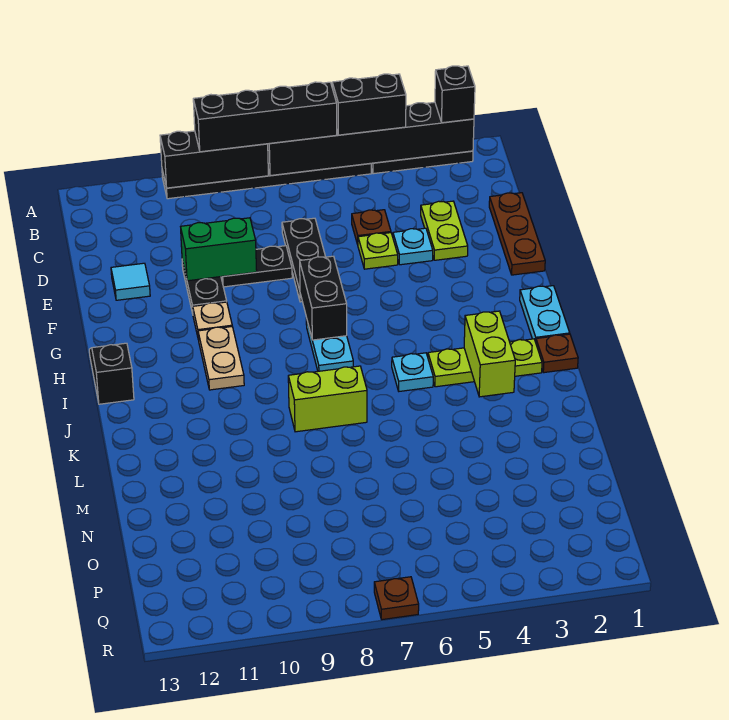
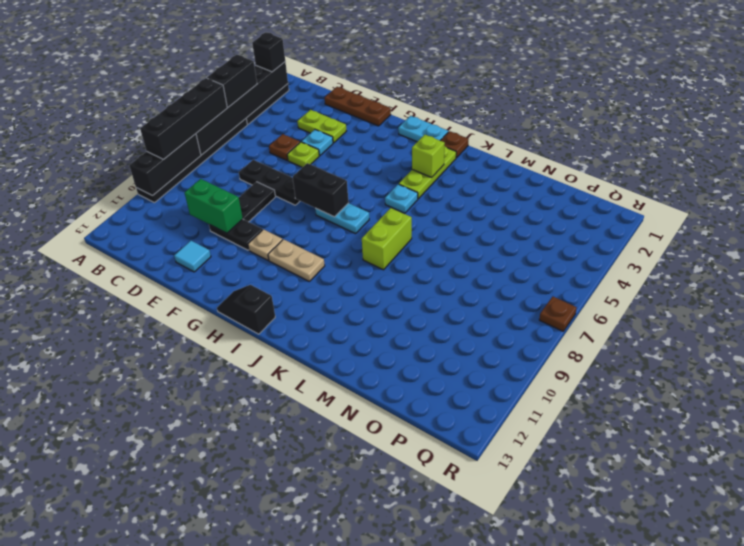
green brick E9:E10 level 2 -> green brick D10:E10 level 2
lime brick J3:K3 level 2 -> lime brick J3 level 2

